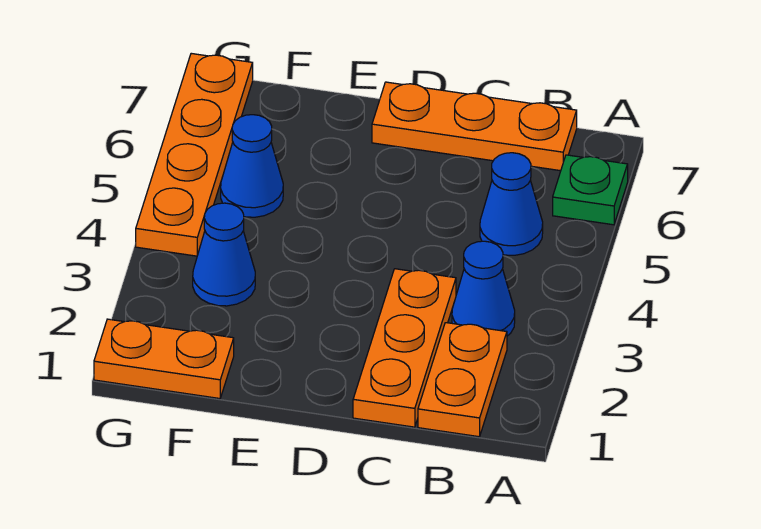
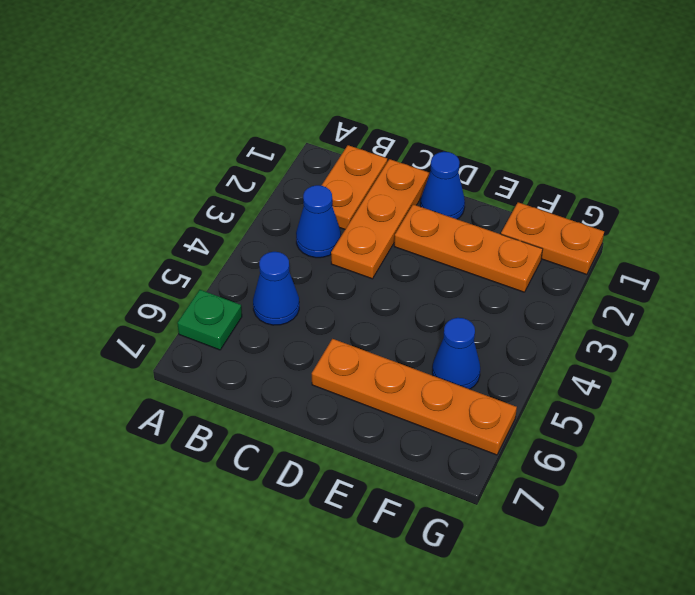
orange plate B7:D7 level 1 -> orange plate D2:F2 level 1
blue cone F3 level 1 -> blue cone D1 level 1
orange plate G4:G7 level 1 -> orange plate D6:G6 level 1

